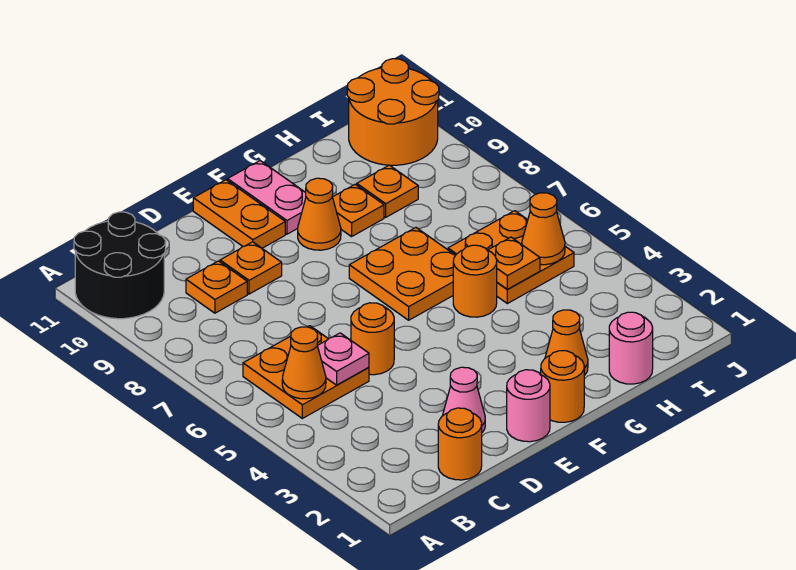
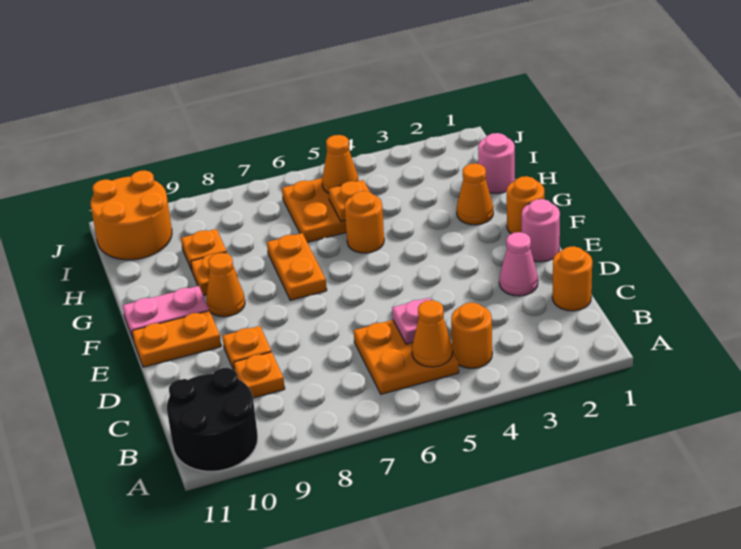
orange round brick D5 level 1 -> orange round brick B4 level 1
orange plate F6:G7 level 1 -> orange plate F7:G7 level 1

